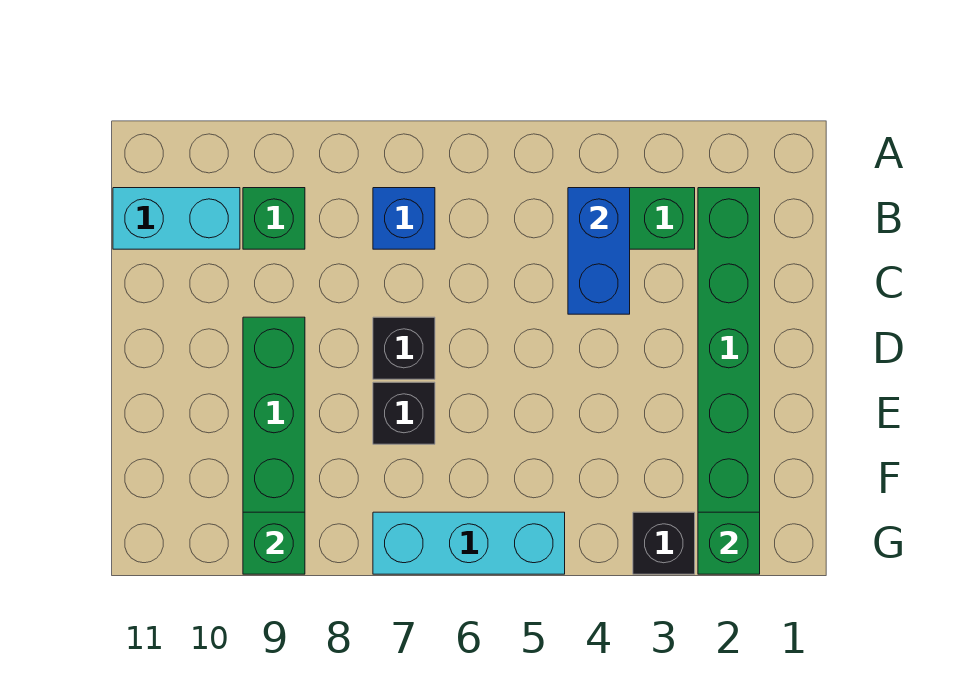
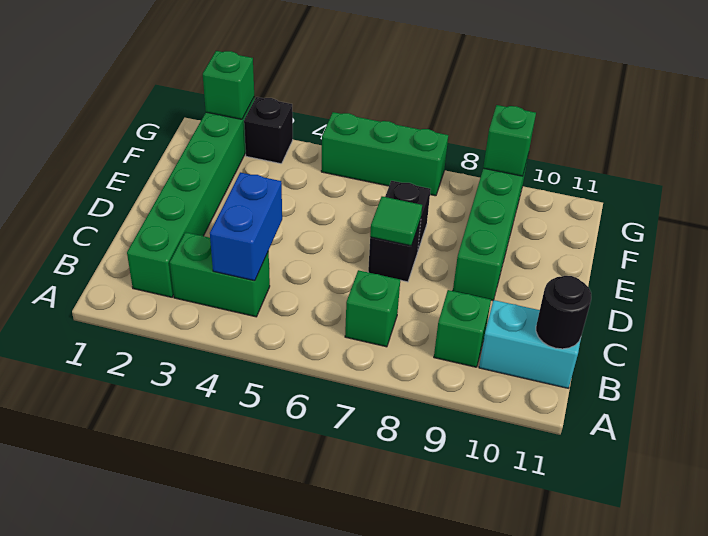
blue brick B7 level 1 -> green brick B7 level 1
none -> black round brick B11 level 2
none -> green tile D7 level 2
cyan brick G5:G7 level 1 -> green brick G5:G7 level 1

